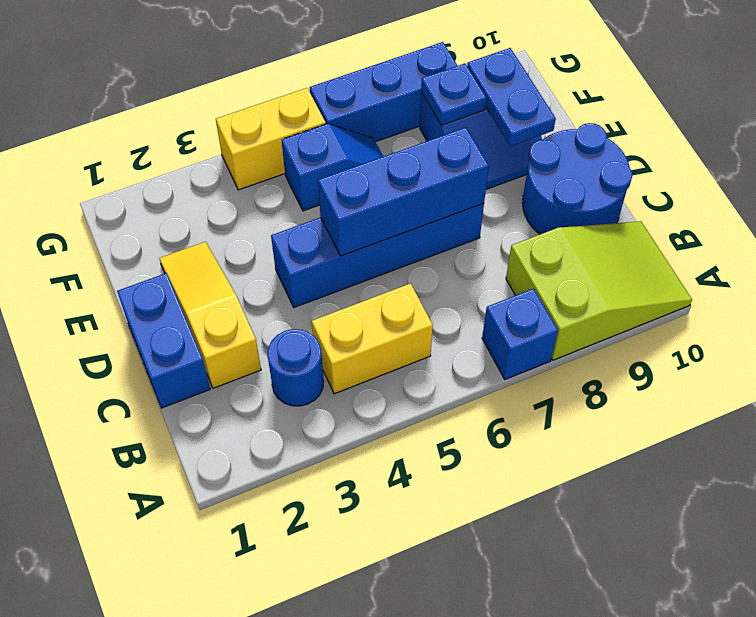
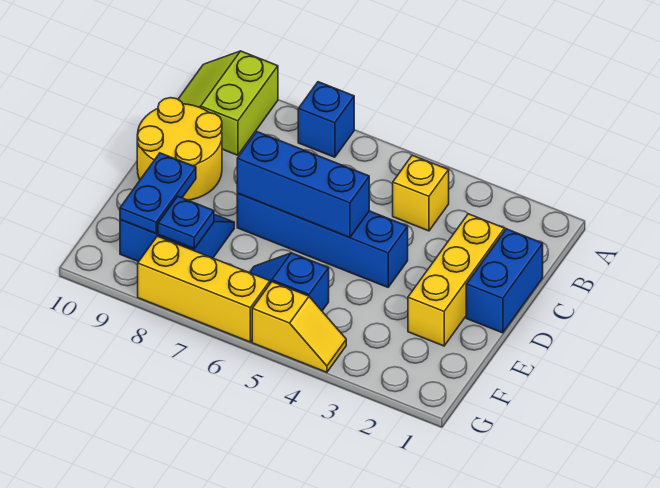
lime slope A8:B10 level 1 top 8 -> lime slope A9:B10 level 1 top 9
blue round brick B3 level 1 -> none
yellow brick B4:B5 level 1 -> yellow brick B4 level 1
yellow slope C2:E2 level 1 top C -> yellow brick C2:E2 level 1
blue round brick C9:D10 level 1 -> yellow round brick C9:D10 level 1
yellow brick G4:G5 level 1 -> yellow slope G4:G5 level 1 top 5
blue brick G6:G8 level 1 -> yellow brick G6:G8 level 1

